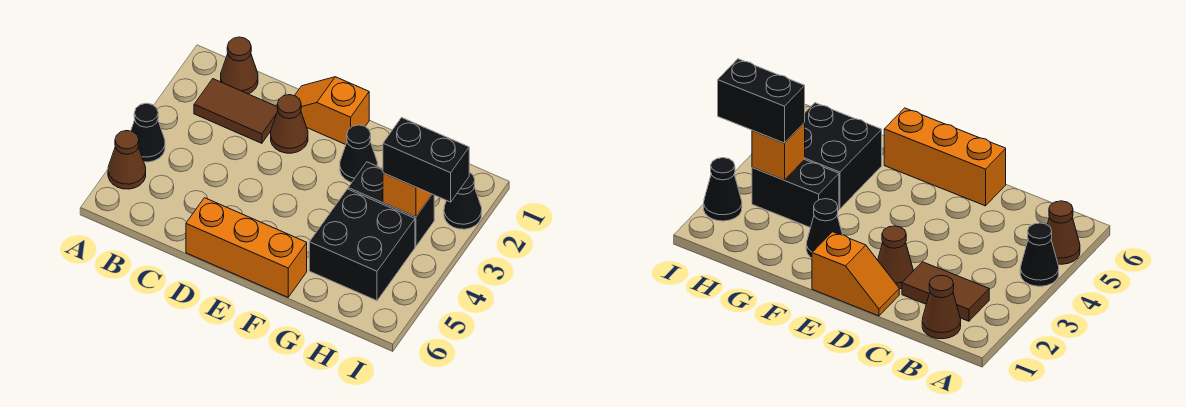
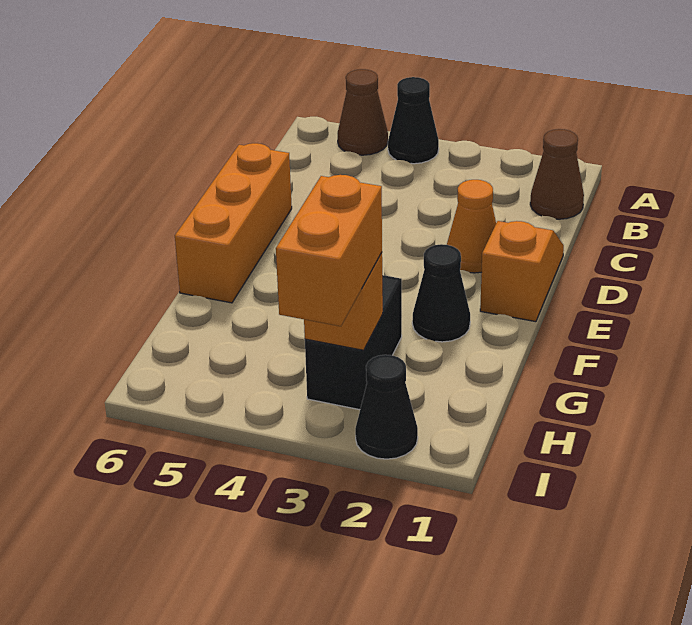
brown tile B2:C2 level 1 -> none
brown cone D2 level 1 -> orange cone D2 level 1
black brick G4:H5 level 1 -> none
black brick H3:I3 level 3 -> orange brick H3:I3 level 3

